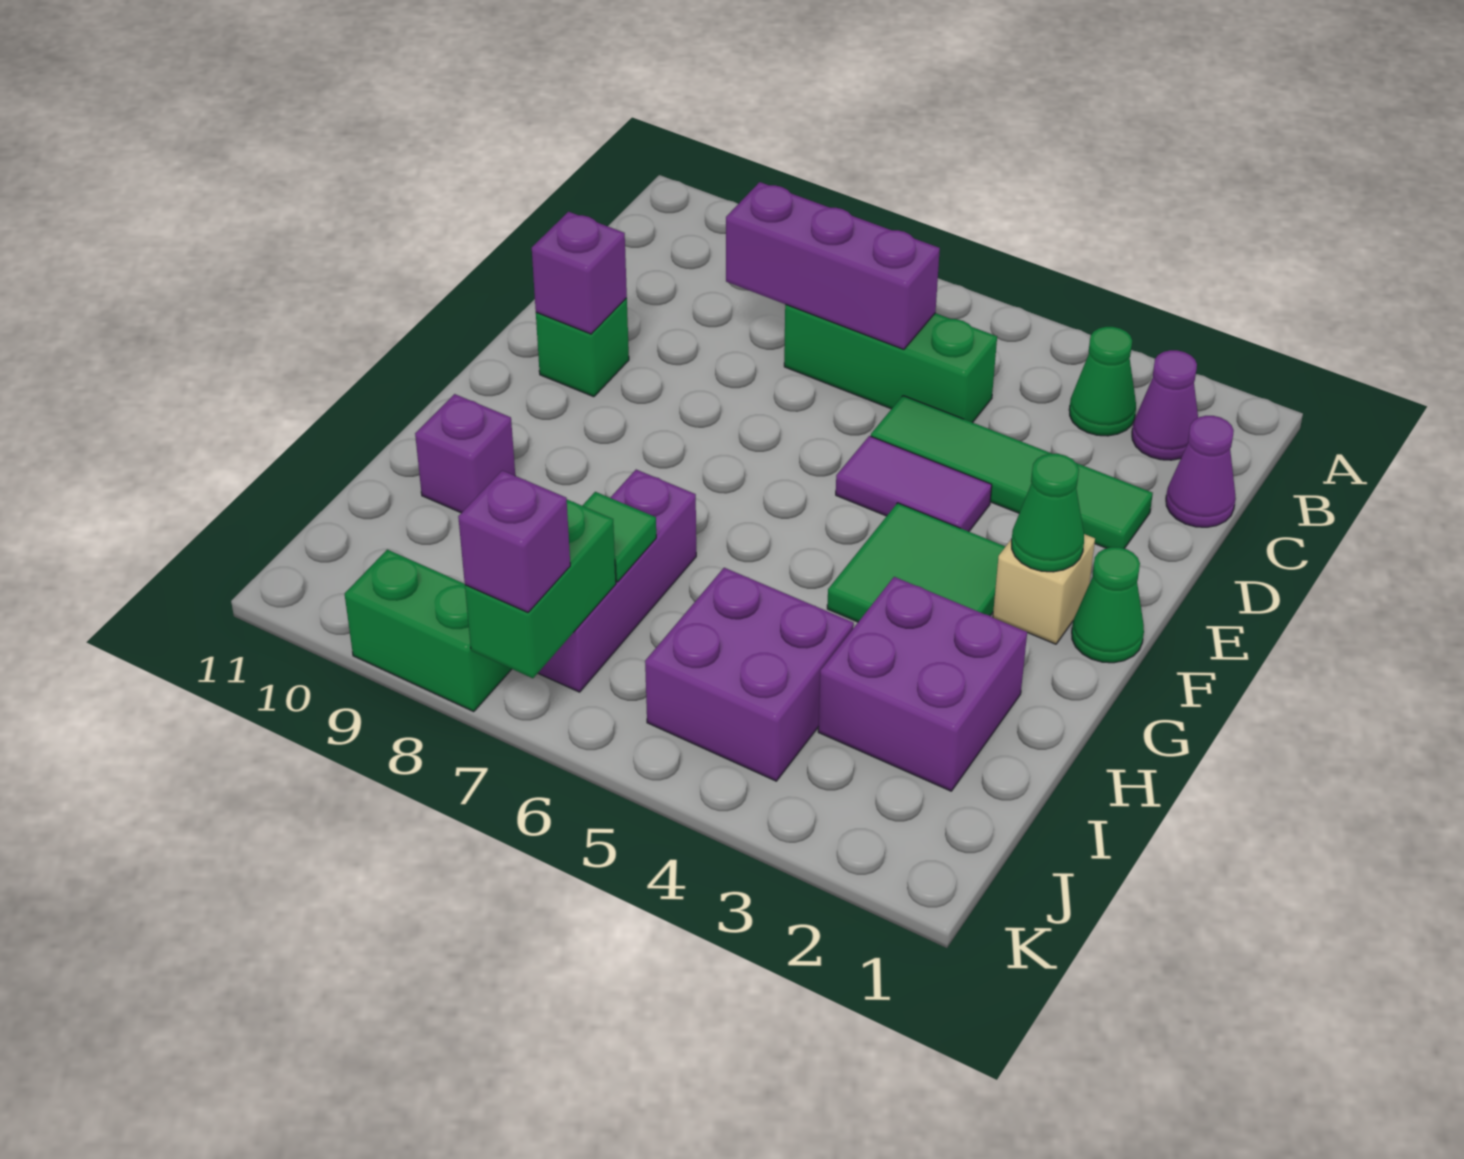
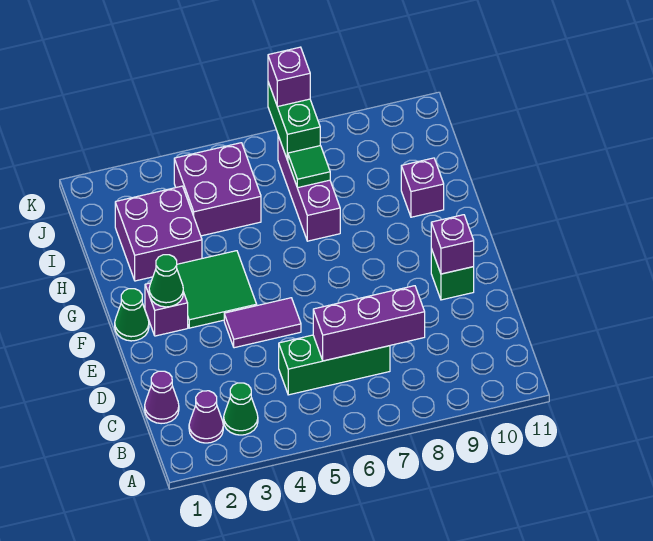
green tile D2:D5 level 1 -> none
tan brick F2 level 1 -> purple brick F2 level 1
green brick K8:K9 level 1 -> none

